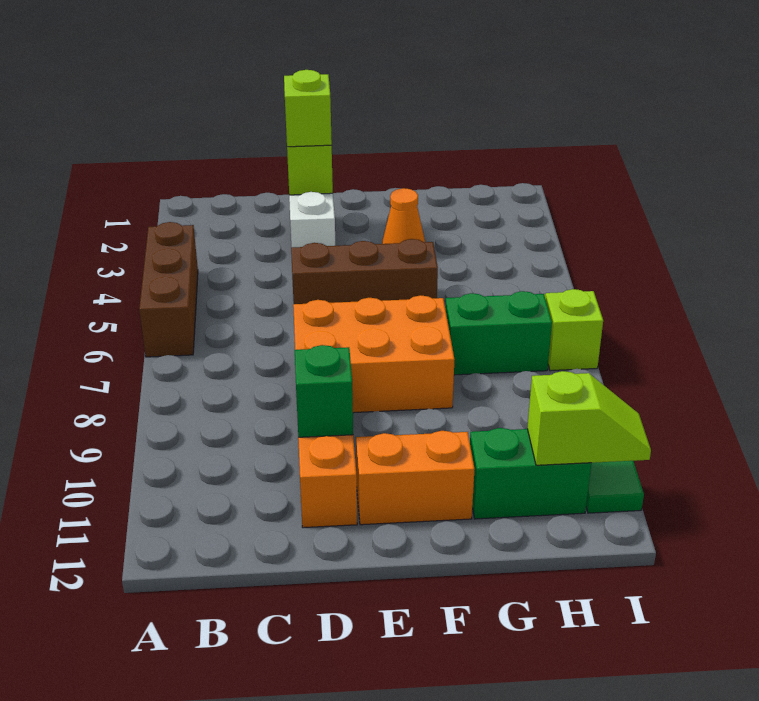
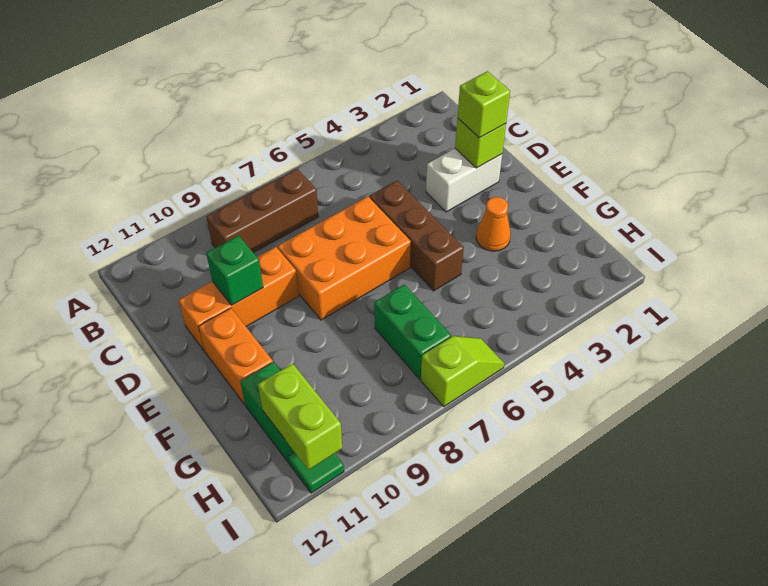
brown brick A4:A6 level 1 -> brown brick B7:B9 level 1
orange brick D7:F8 level 1 -> orange brick D6:E8 level 1
lime slope H11:I11 level 2 top H -> lime brick H11:I11 level 2

